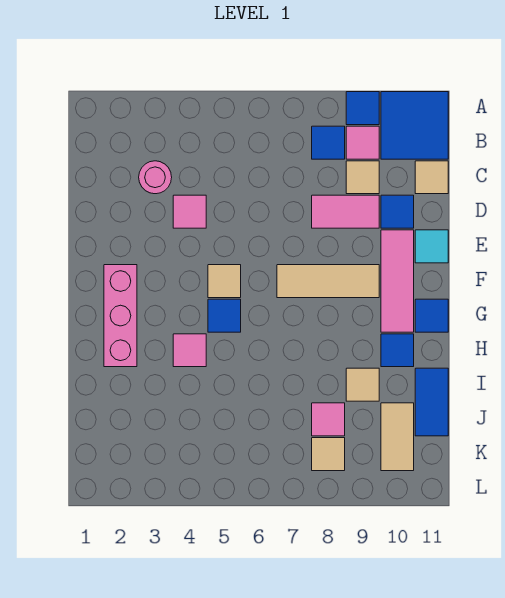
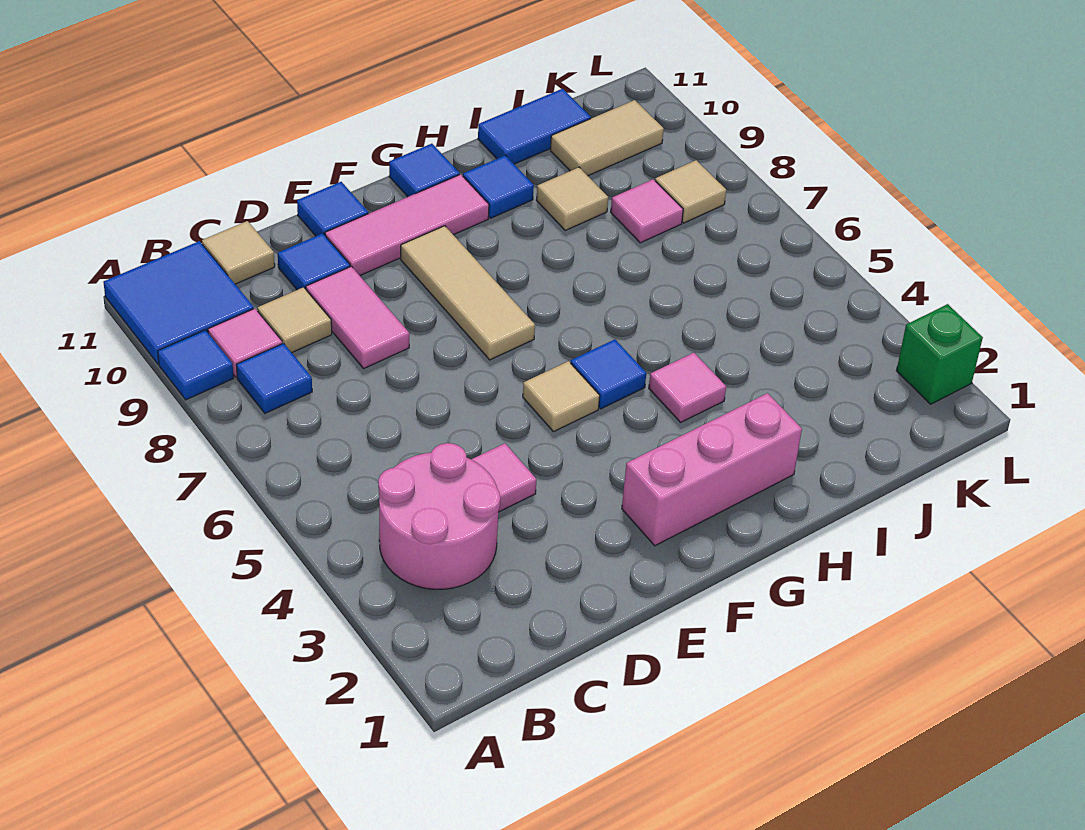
pink round brick C3 level 1 -> pink round brick B3:C4 level 1
cyan tile E11 level 1 -> blue tile E11 level 1
none -> green brick L2 level 1

